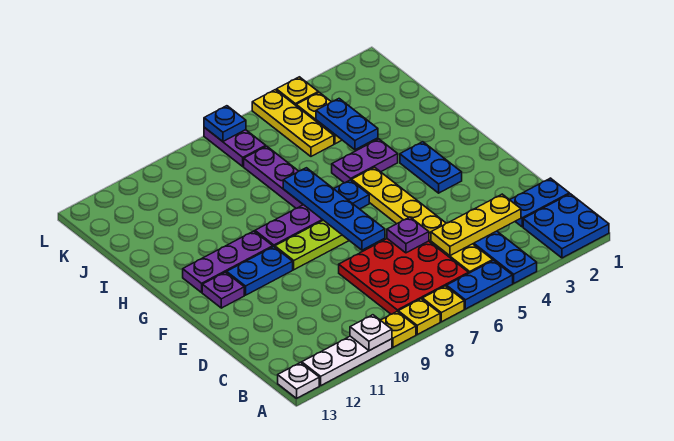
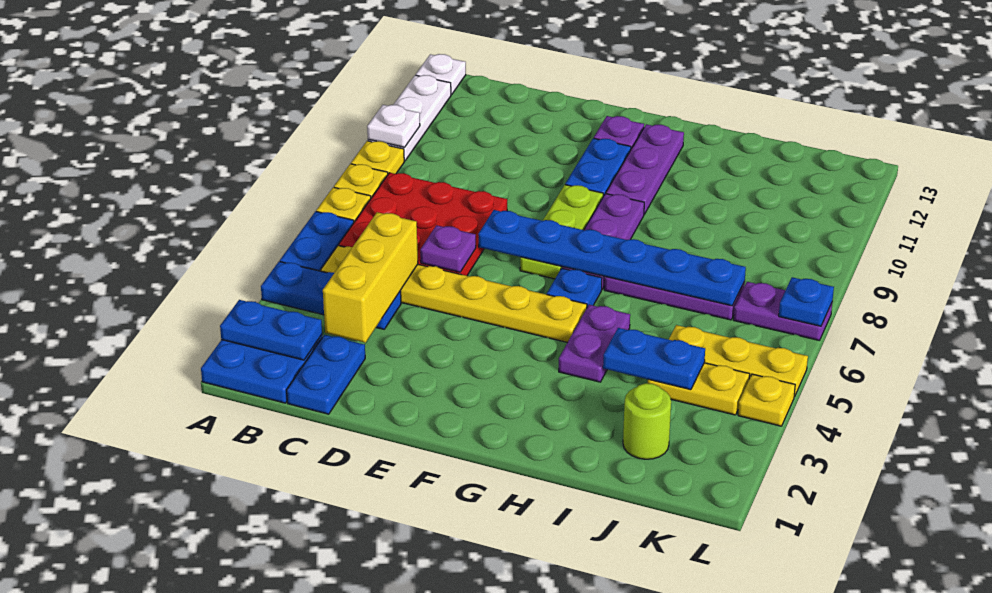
yellow plate C3:C5 level 2 -> yellow brick C3:C5 level 2
blue plate E7:H7 level 2 -> blue plate E7:J7 level 2
blue plate F3:G3 level 1 -> blue plate A2:B2 level 2
none -> lime round brick J2 level 1

